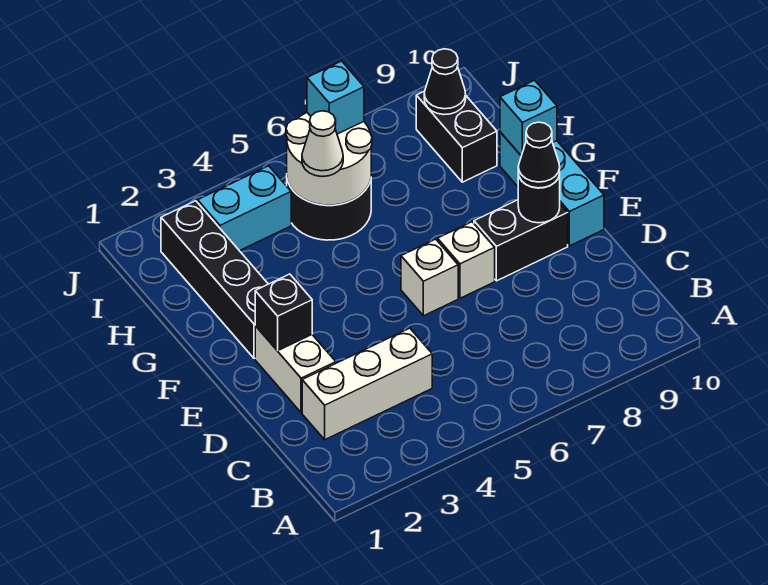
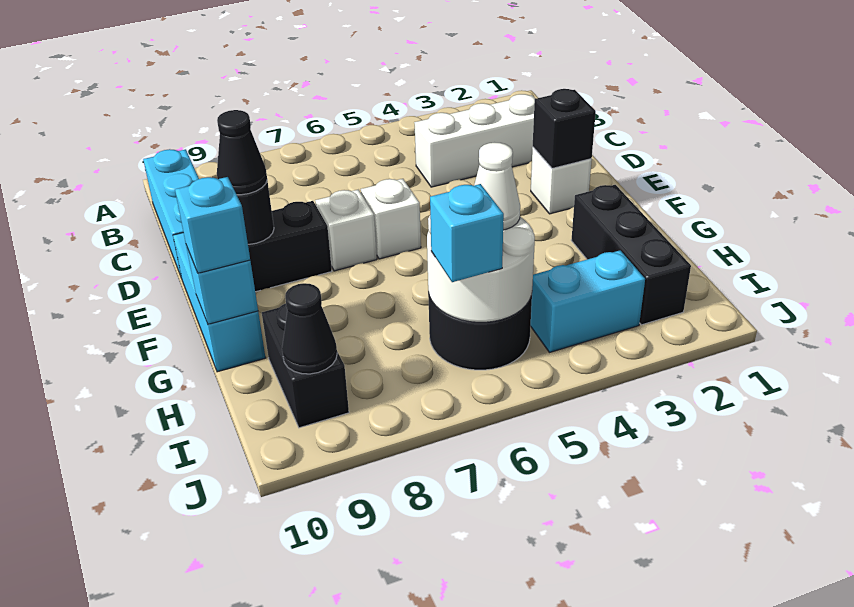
none -> cyan brick B10:D10 level 1
white brick D2:E2 level 1 -> white brick E2 level 1
black brick F2:I2 level 1 -> black brick G2:I2 level 1
none -> cyan brick G10 level 3

